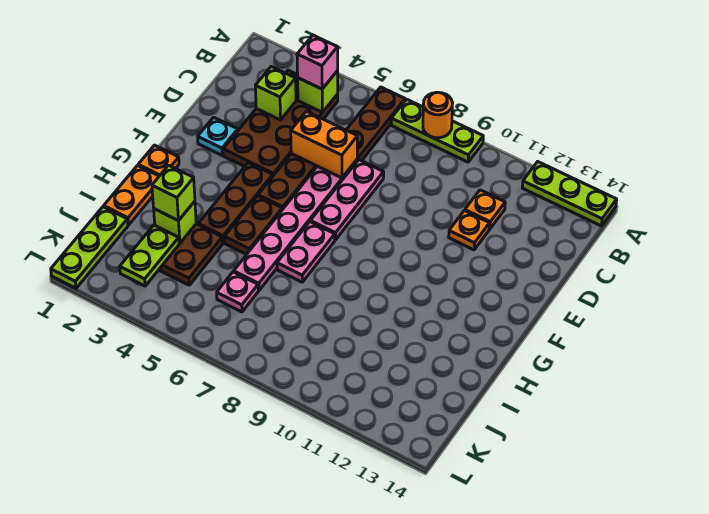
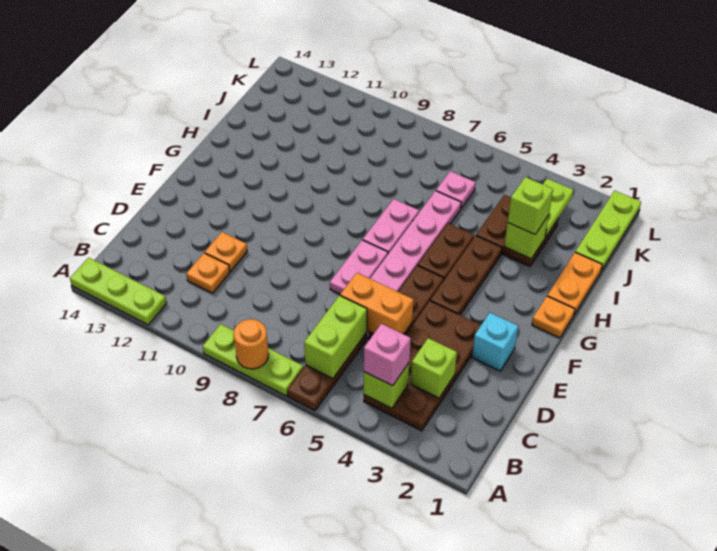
none -> lime brick B6:C6 level 2
pink plate D7:F7 level 1 -> pink plate E7:F7 level 1
cyan plate E2 level 1 -> cyan brick E2 level 1

